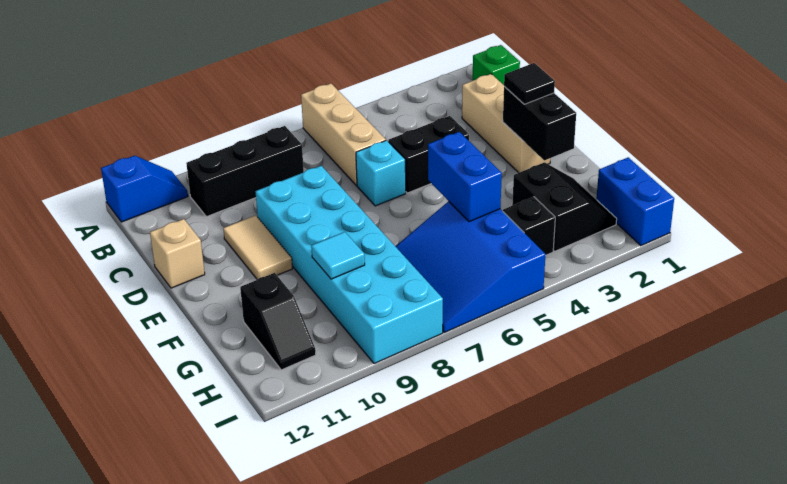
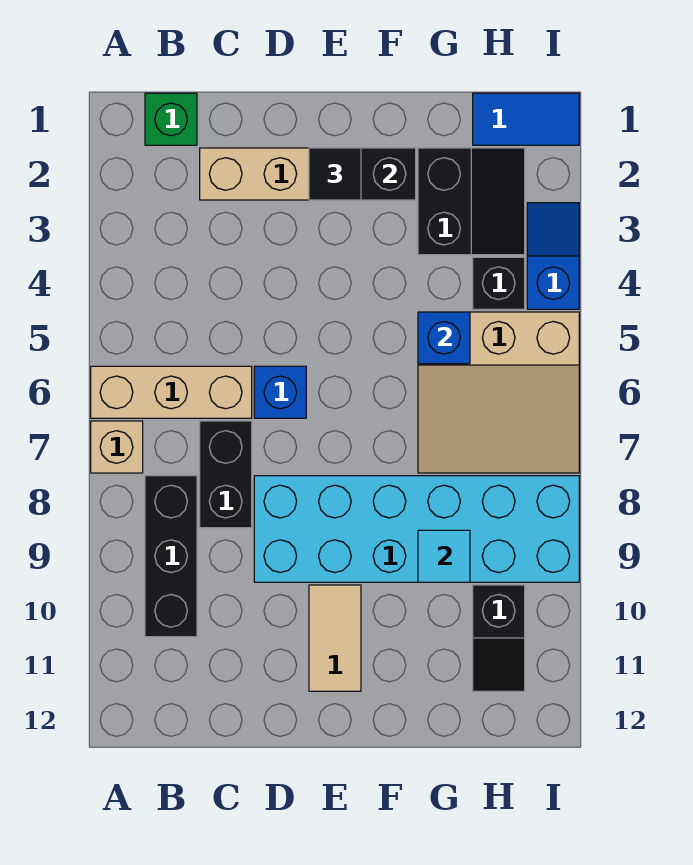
blue slope A11:A12 level 1 top 12 -> blue slope I3:I4 level 1 top 4
black brick D4:D5 level 1 -> black brick C7:C8 level 1
cyan brick D6 level 1 -> blue brick D6 level 1
tan tile D10:E10 level 1 -> tan tile E10:E11 level 1
tan brick D12 level 1 -> tan brick A7 level 1
blue brick F5:G5 level 2 -> blue brick G5 level 2
black slope G2:H3 level 1 top 3 -> black slope G2:H3 level 1 top G
blue slope G5:I7 level 1 top 5 -> tan slope G5:I7 level 1 top 5
black slope G11:H11 level 1 top G -> black slope H10:H11 level 1 top 10
blue brick H1:I1 level 1 -> blue tile H1:I1 level 1

